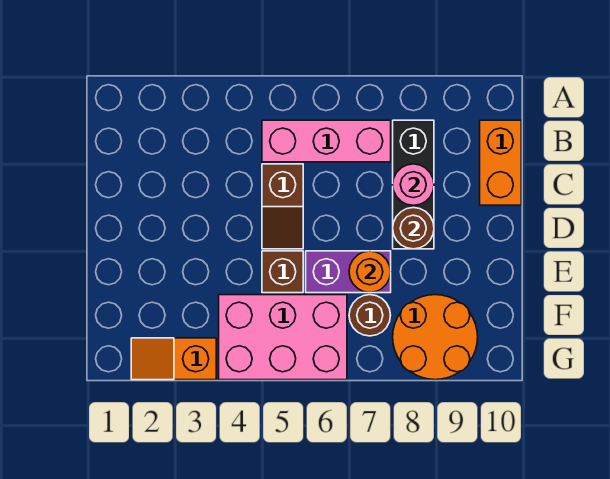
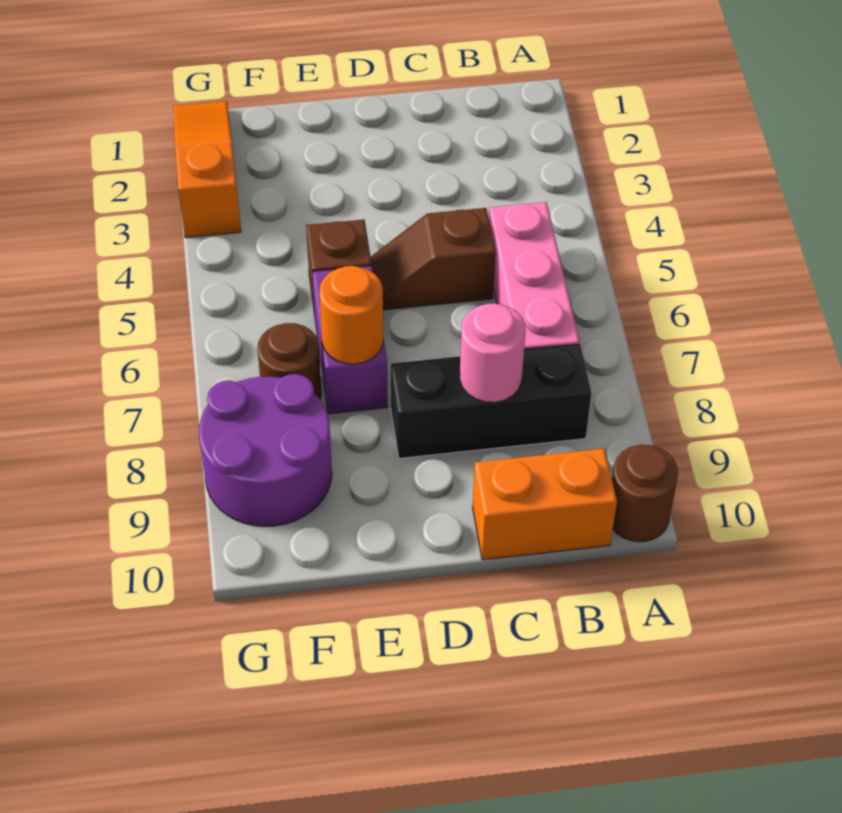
brown round brick D8 level 2 -> brown round brick A10 level 1
pink brick F4:G6 level 1 -> none
orange round brick F8:G9 level 1 -> purple round brick F8:G9 level 1
orange slope G2:G3 level 1 top 3 -> orange slope G1:G3 level 1 top 3

